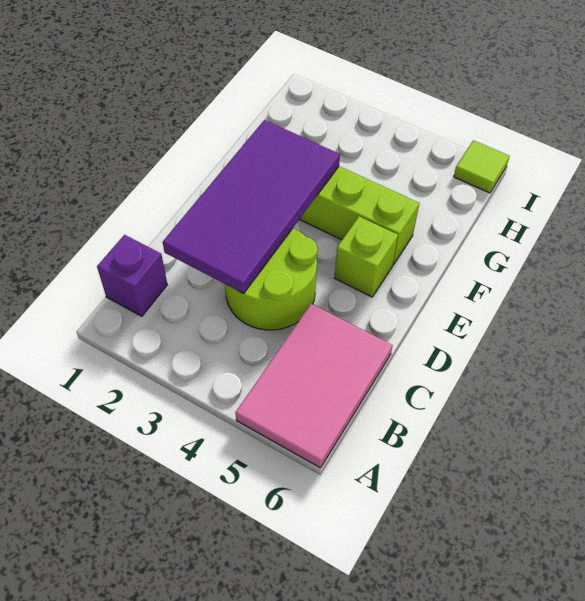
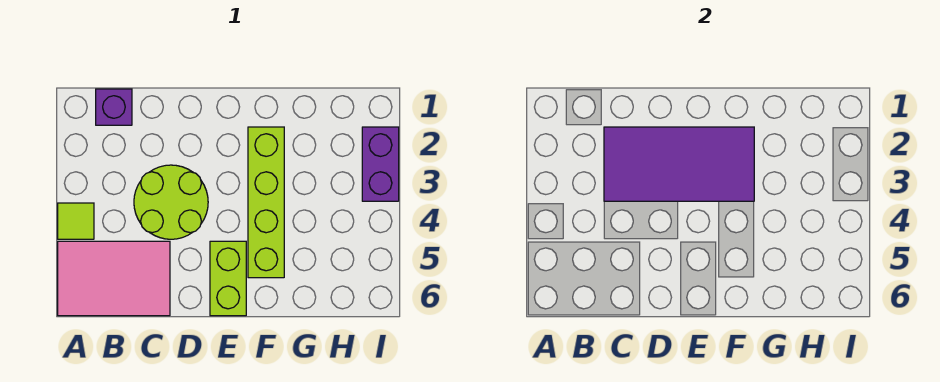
lime brick E5 level 1 -> lime brick E5:E6 level 1
none -> purple brick I2:I3 level 1
lime tile I6 level 1 -> lime tile A4 level 1

